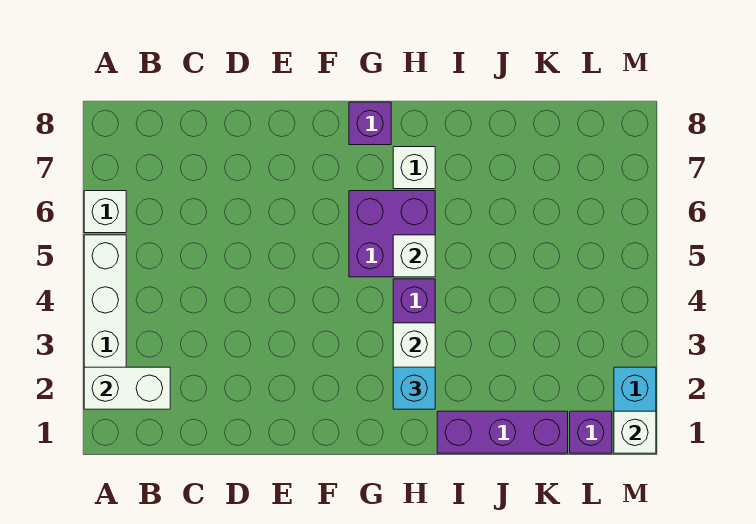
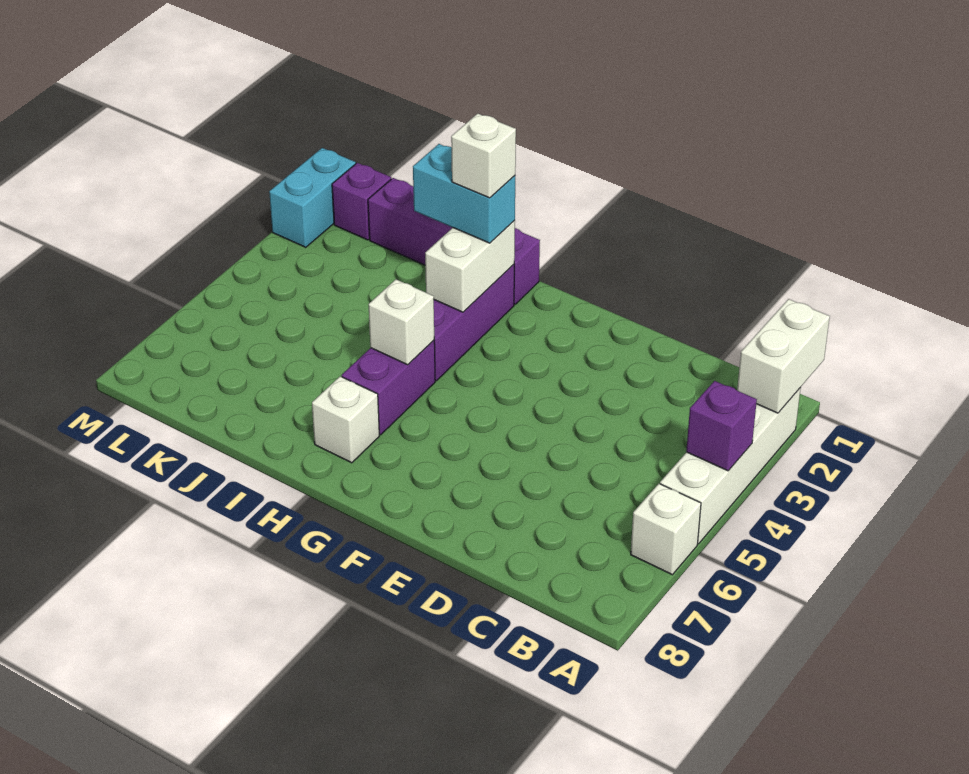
white brick A2:B2 level 2 -> white brick A1:A2 level 2
purple brick G5:H6 level 1 -> purple brick H5:H6 level 1
purple brick G8 level 1 -> purple brick A4 level 2
cyan brick H2 level 3 -> cyan brick H2:I2 level 3
purple brick I1:K1 level 1 -> purple brick H1:K1 level 1
white brick M1 level 2 -> white brick H2 level 4

